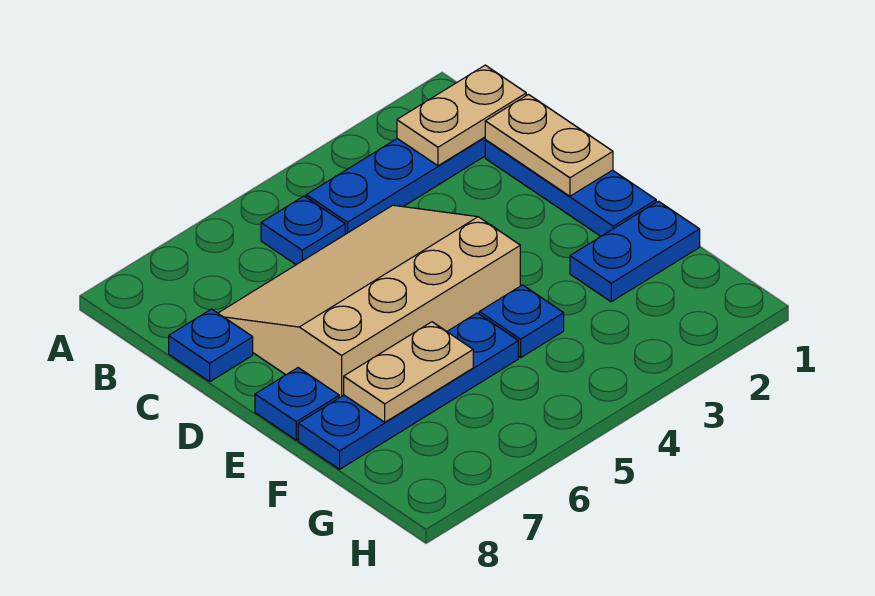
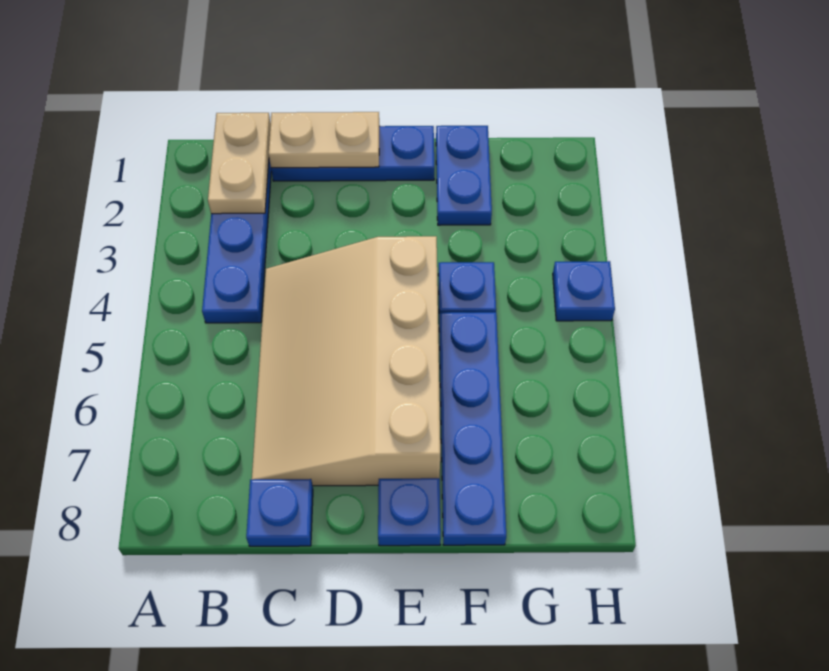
blue plate B5 level 1 -> blue plate H4 level 1
tan plate F6:F7 level 2 -> none

